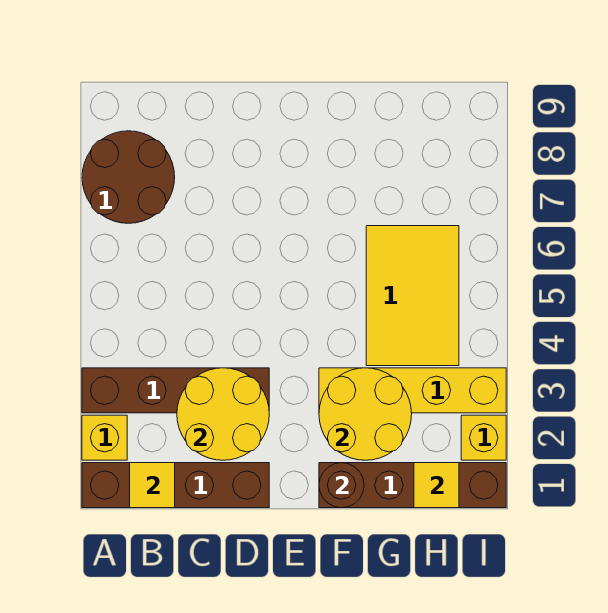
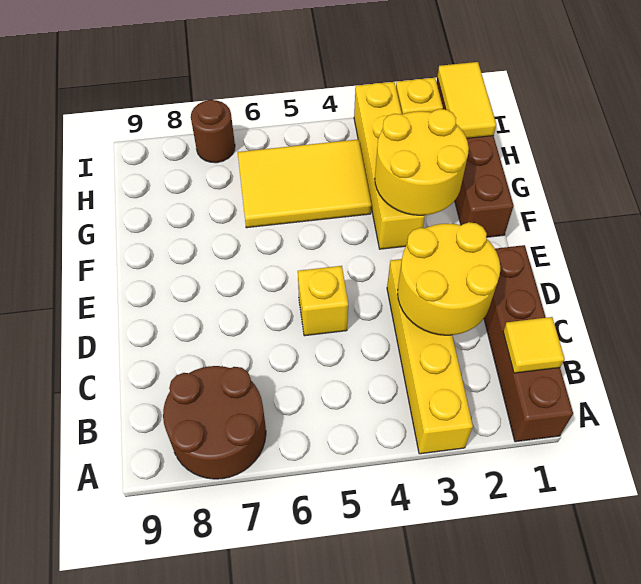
yellow brick A2 level 1 -> yellow brick D5 level 1
brown brick A3:D3 level 1 -> yellow brick A3:D3 level 1
brown round brick F1 level 2 -> brown round brick I7 level 1
yellow tile H1 level 2 -> yellow tile H1:I1 level 2

